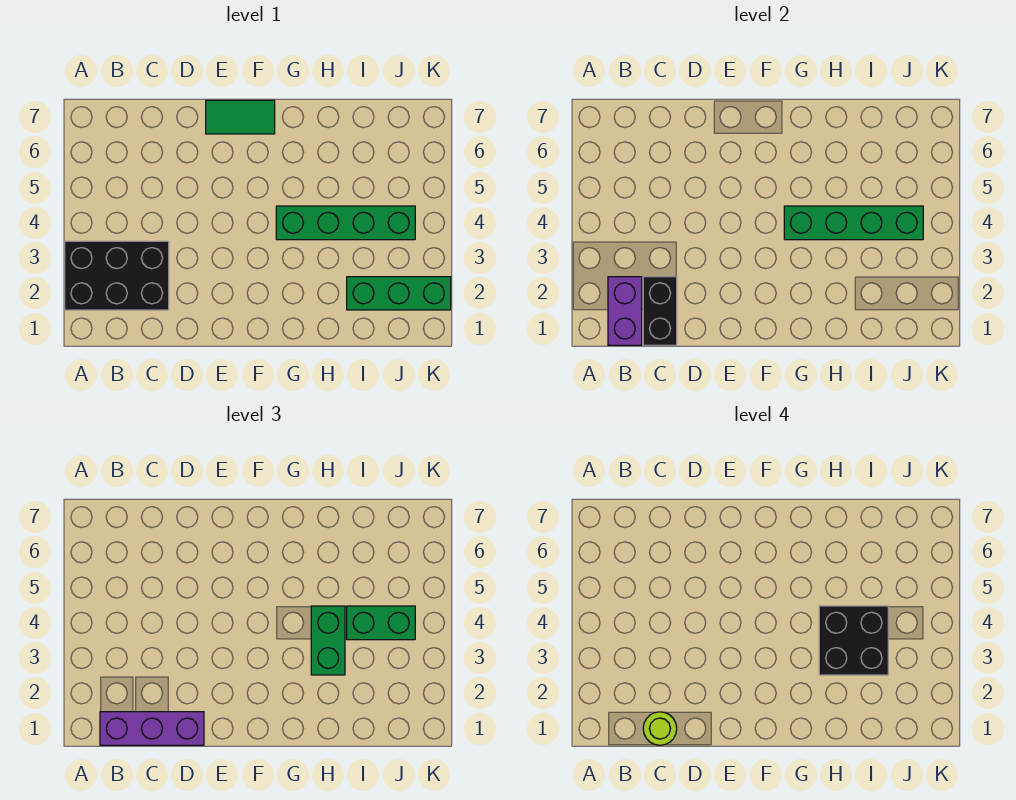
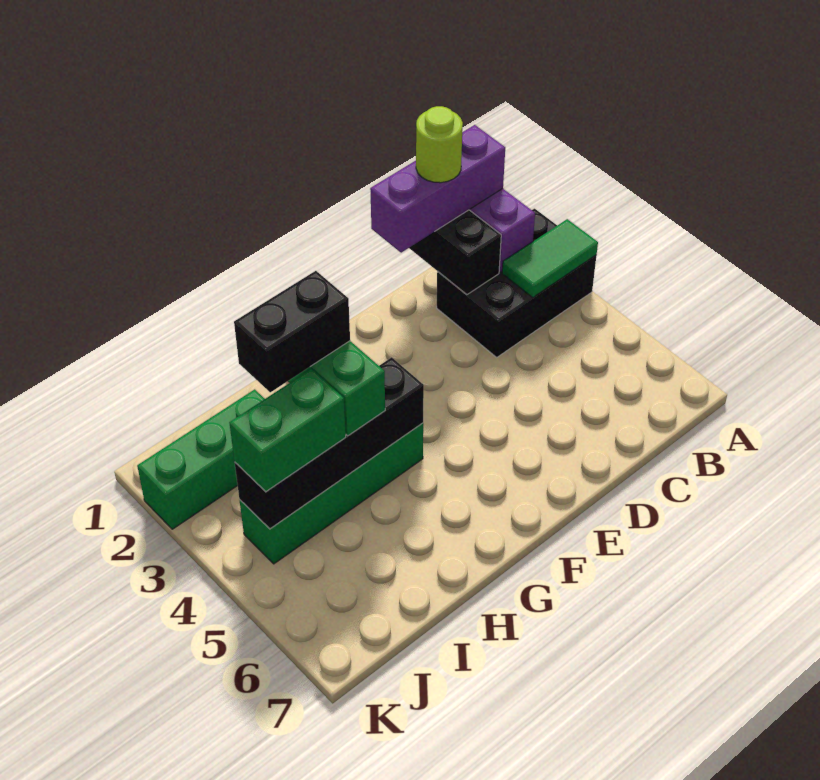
green tile E7:F7 level 1 -> green tile A3:B3 level 2
green brick G4:J4 level 2 -> black brick G4:J4 level 2
black brick H3:I4 level 4 -> black brick H3:I3 level 4

